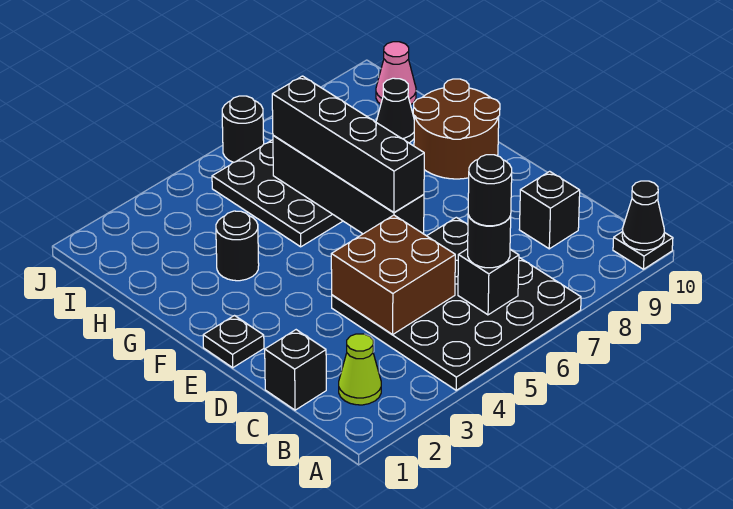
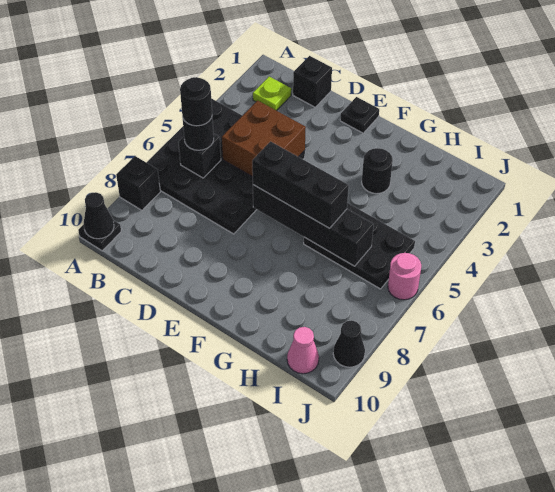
lime cone B2 level 1 -> lime plate B2 level 1
black brick C9 level 1 -> black brick A8 level 1
black brick E6:H6 level 3 -> black brick E6:G6 level 3
brown round brick F9:G10 level 1 -> none
black cone H9 level 1 -> black cone J9 level 1
black round brick J6 level 1 -> pink round brick J6 level 1

